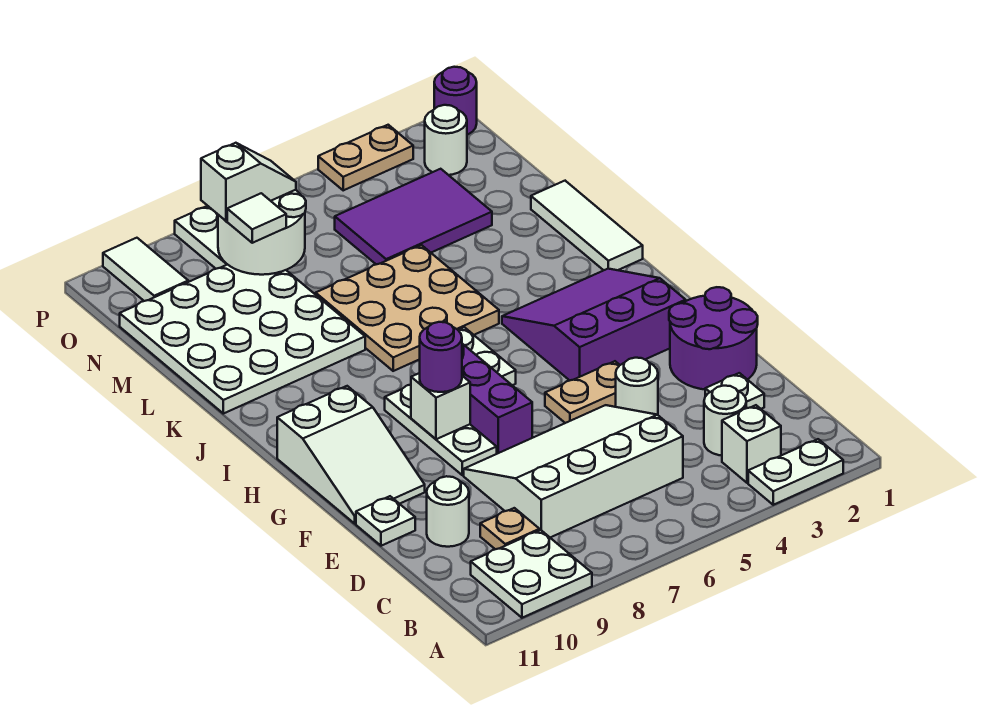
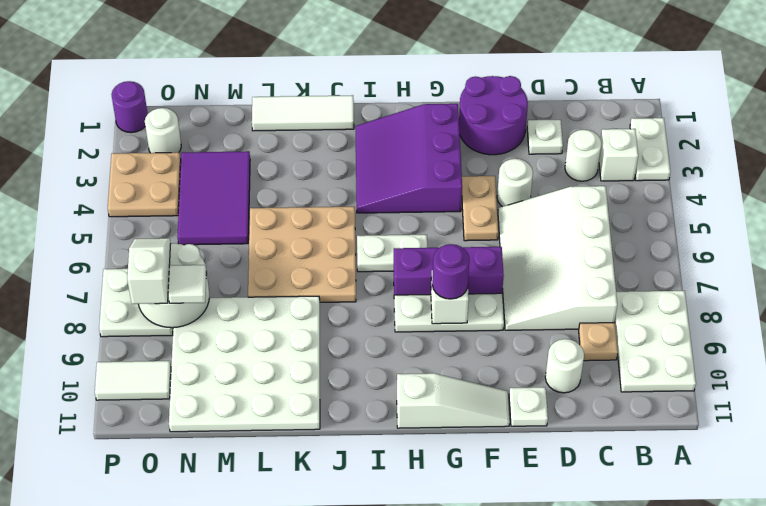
white plate A9:B10 level 1 -> white plate A8:B10 level 1
white slope F10:H11 level 1 top H -> white slope F11:H11 level 1 top H
tan plate P3:P4 level 1 -> tan plate O3:P4 level 1

